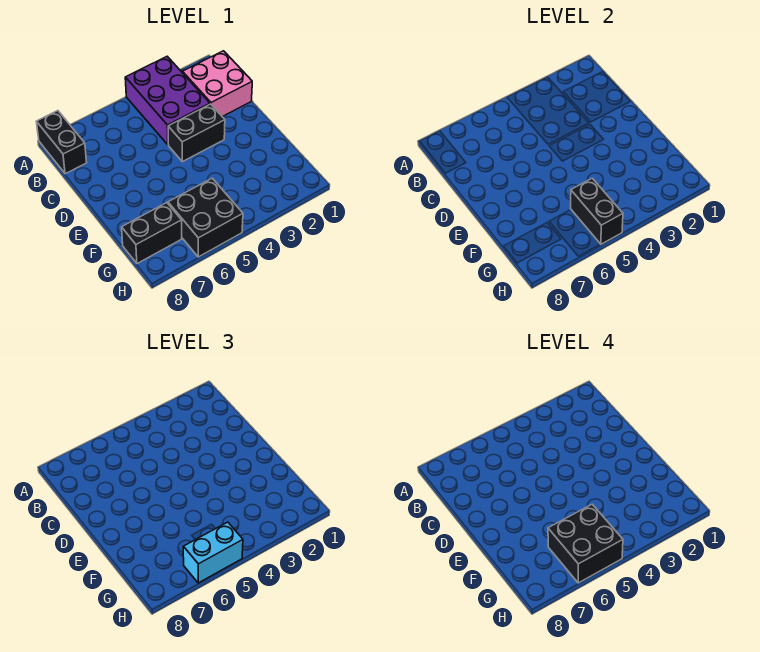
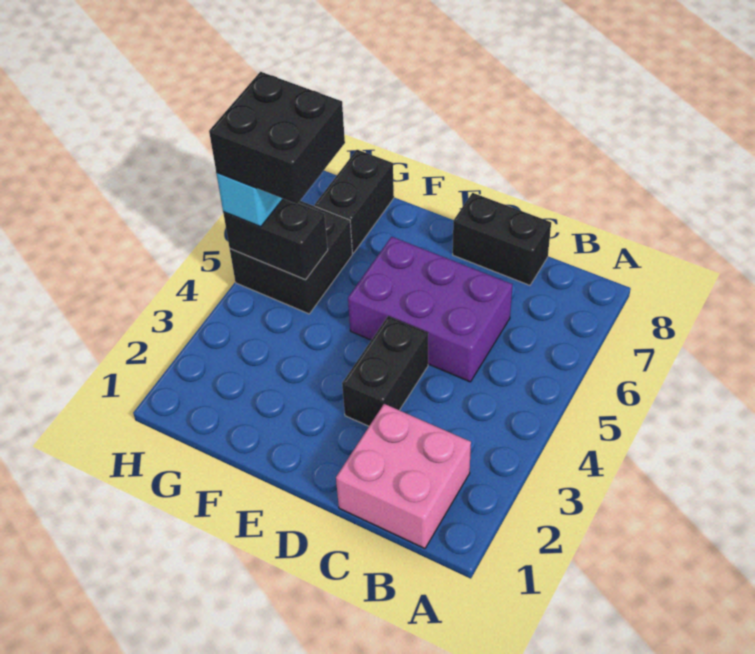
purple brick A3:C4 level 1 -> purple brick C5:E6 level 1
black brick A8:B8 level 1 -> black brick C8:D8 level 1

